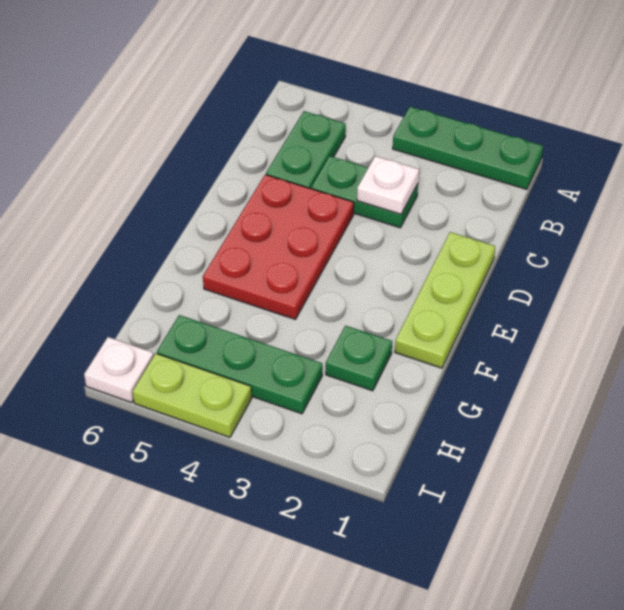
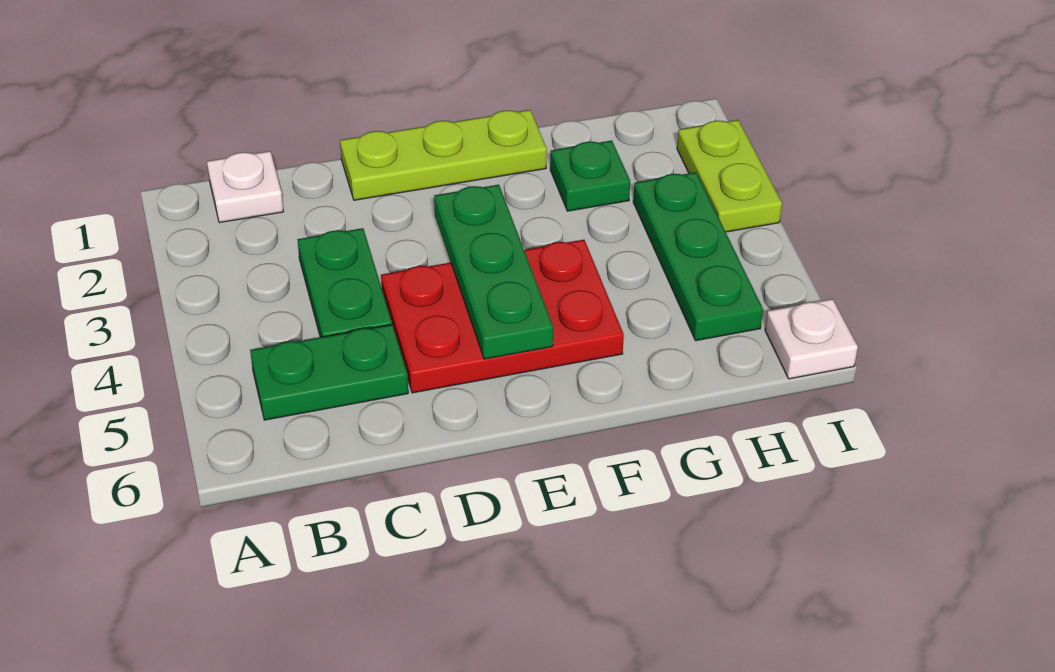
green plate A1:A3 level 1 -> green plate E3:E5 level 2
white plate C3 level 2 -> white plate B1 level 1
lime plate I4:I5 level 1 -> lime plate I2:I3 level 1

